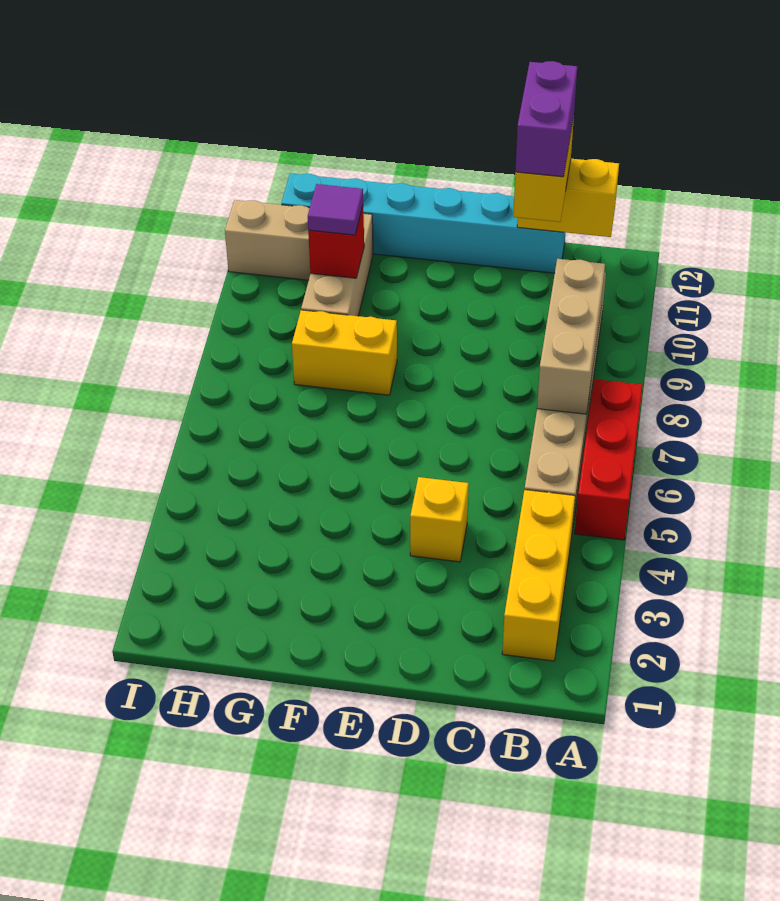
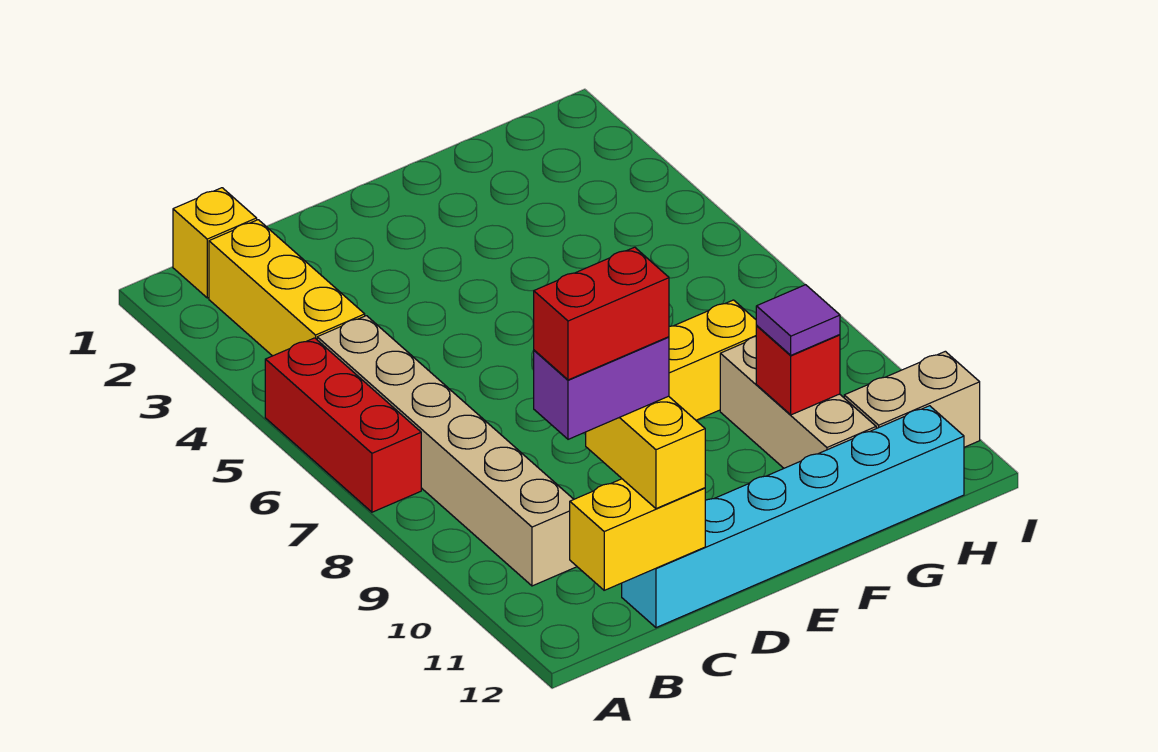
tan brick B7:B9 level 2 -> none
none -> red brick B11:C11 level 5
purple brick C11:C12 level 4 -> purple brick B11:C11 level 4
yellow brick D4 level 1 -> yellow brick B1 level 1

